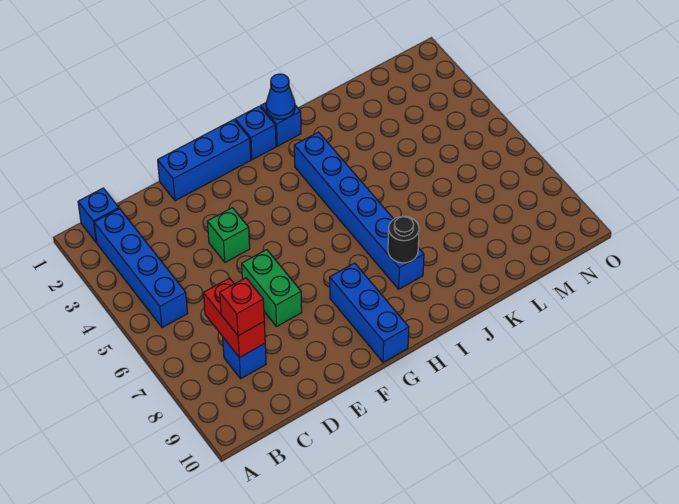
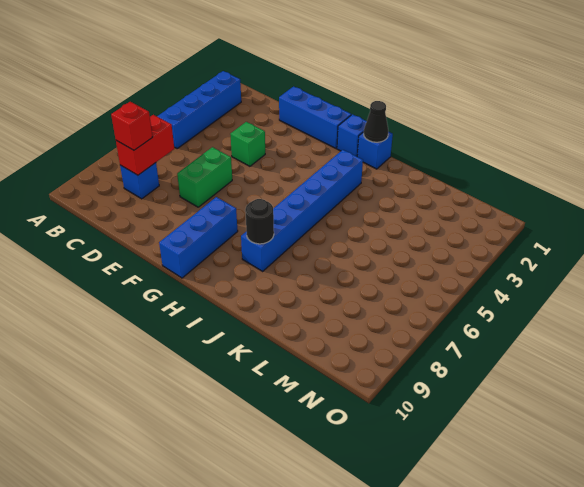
blue brick B1 level 1 -> none
blue cone I1 level 2 -> black cone I1 level 2

